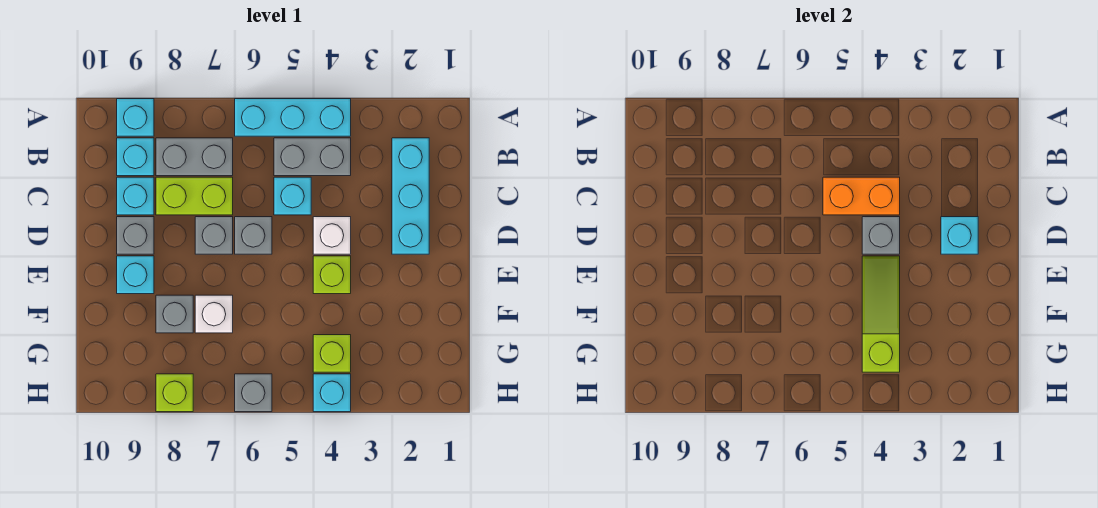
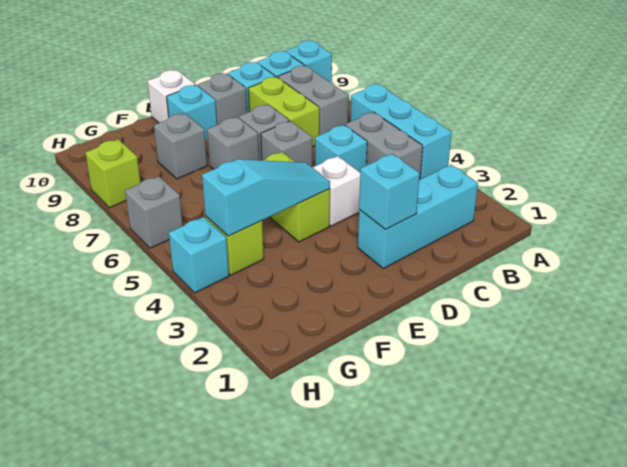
orange brick C4:C5 level 2 -> none
grey brick D4 level 2 -> grey brick E7 level 1
lime brick E4 level 1 -> lime brick E4:E5 level 1
lime slope E4:G4 level 2 top G -> cyan slope E4:G4 level 2 top G
white brick F7 level 1 -> white brick E10 level 1

